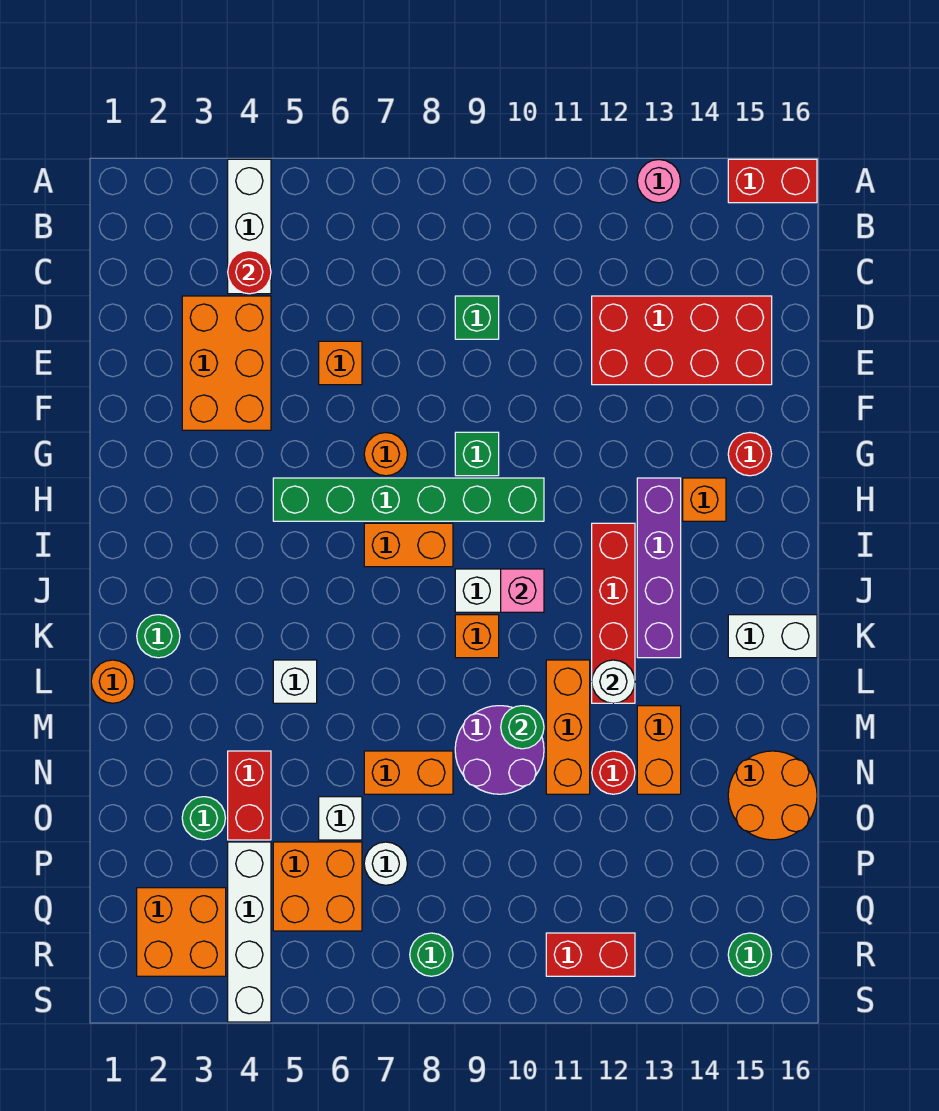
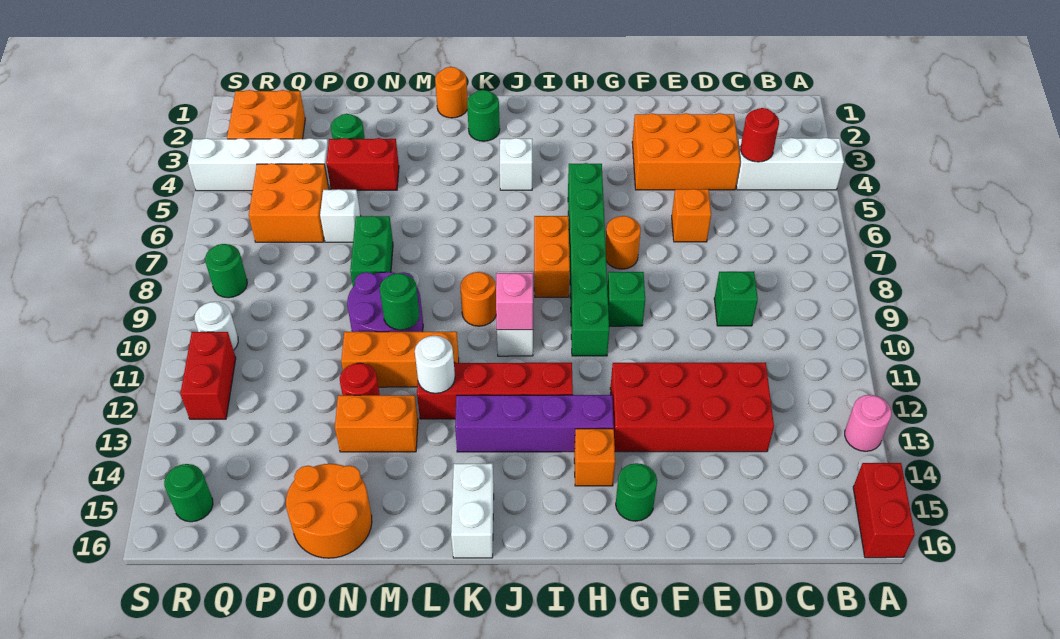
red brick D12:E15 level 1 -> red brick D12:G13 level 1
red round brick G15 level 1 -> green round brick G15 level 1
orange brick K9 level 1 -> orange round brick K9 level 1
white brick L5 level 1 -> white brick J4 level 1
orange brick N7:N8 level 1 -> green brick N7:N8 level 1
white round brick P7 level 1 -> white round brick R10 level 1

